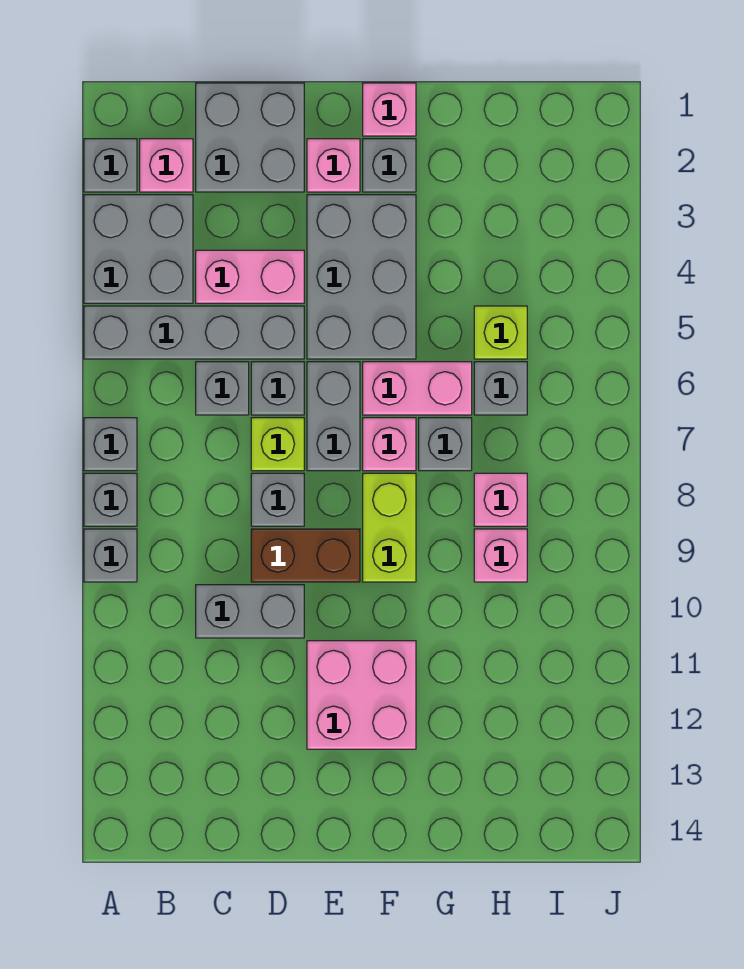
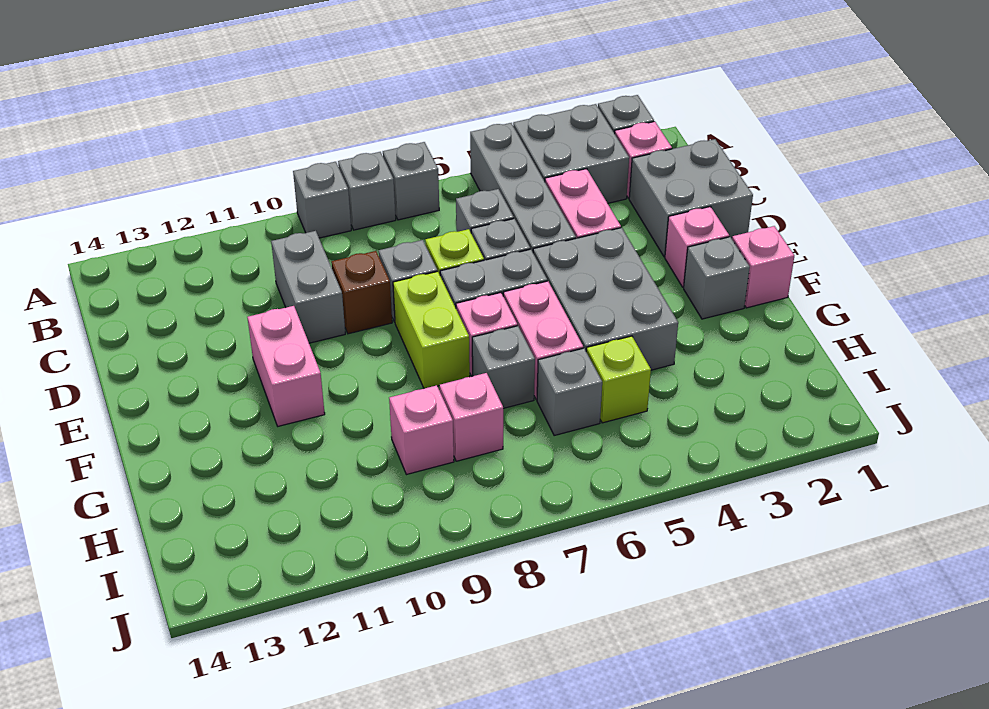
brown brick D9:E9 level 1 -> brown brick D9 level 1
grey brick E3:F5 level 1 -> grey brick E4:G5 level 1
pink brick E11:F12 level 1 -> pink brick E11:F11 level 1
lime brick F8:F9 level 1 -> lime brick E8:F8 level 1

